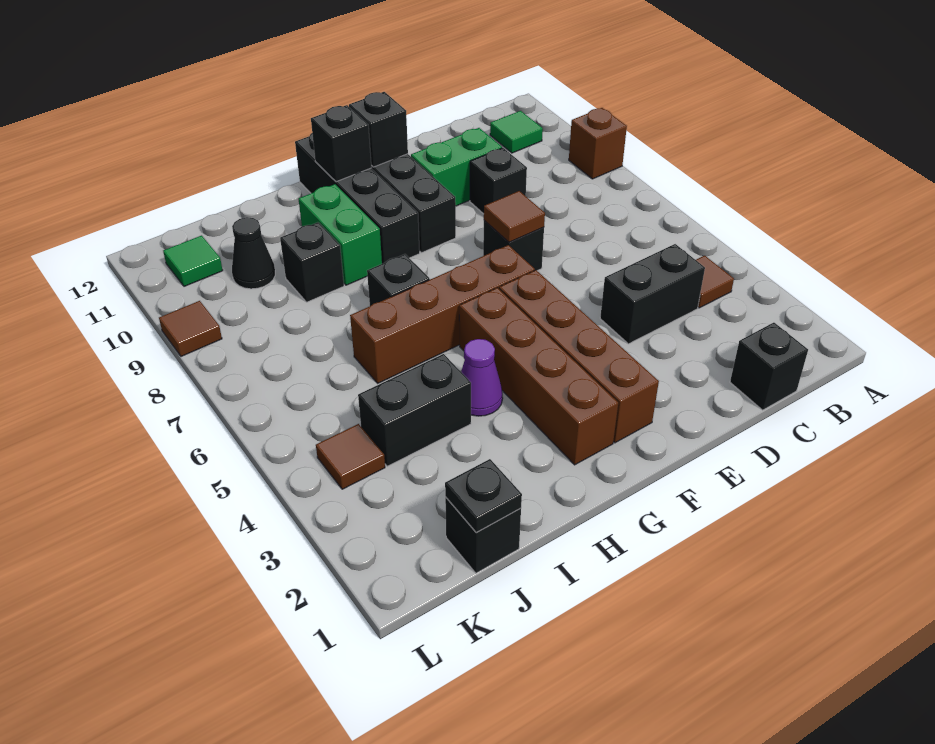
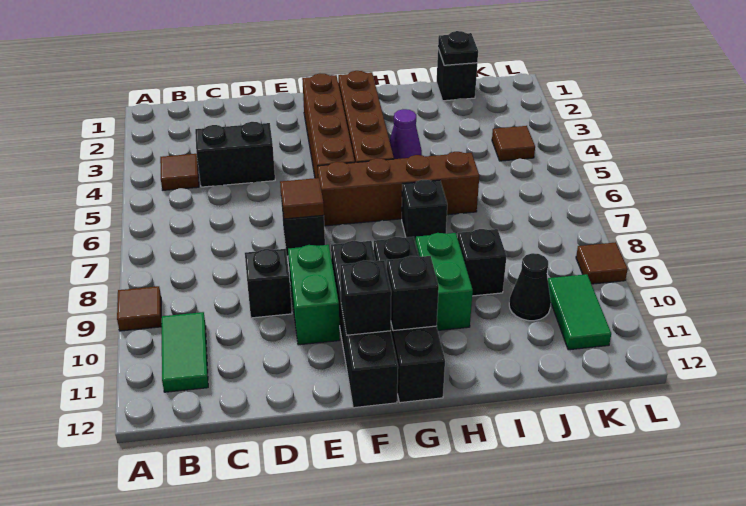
brown brick A9 level 1 -> brown tile A9 level 1
green tile B11 level 1 -> green tile B10:B11 level 1
black brick C1 level 1 -> none
green brick D10:E10 level 1 -> green brick E9:E10 level 1
black brick I4:J4 level 1 -> none
green tile K11 level 1 -> green tile K10:K11 level 1

